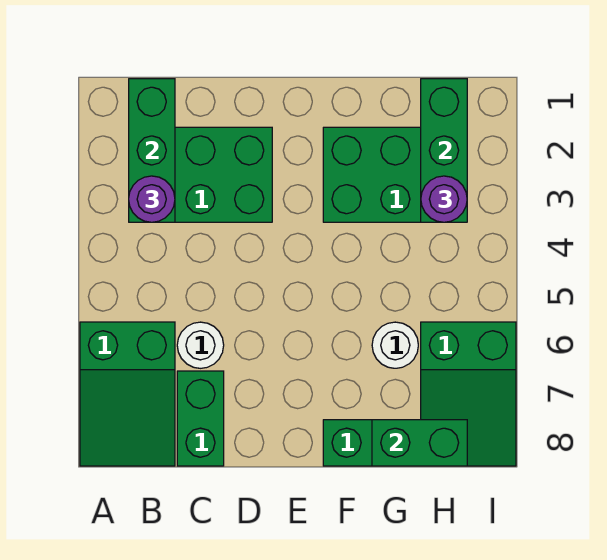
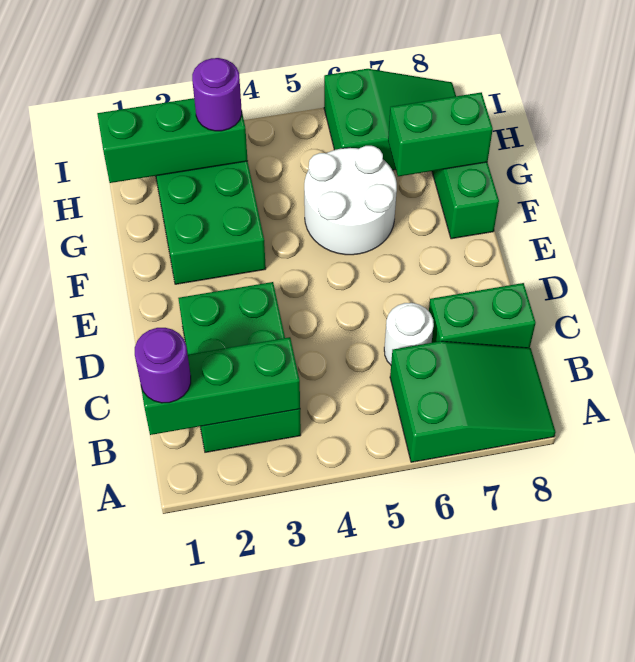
purple round brick B3 level 3 -> purple round brick B1 level 3
white round brick G6 level 1 -> white round brick F5:G6 level 1
green brick G8:H8 level 2 -> green brick G7:G8 level 2

